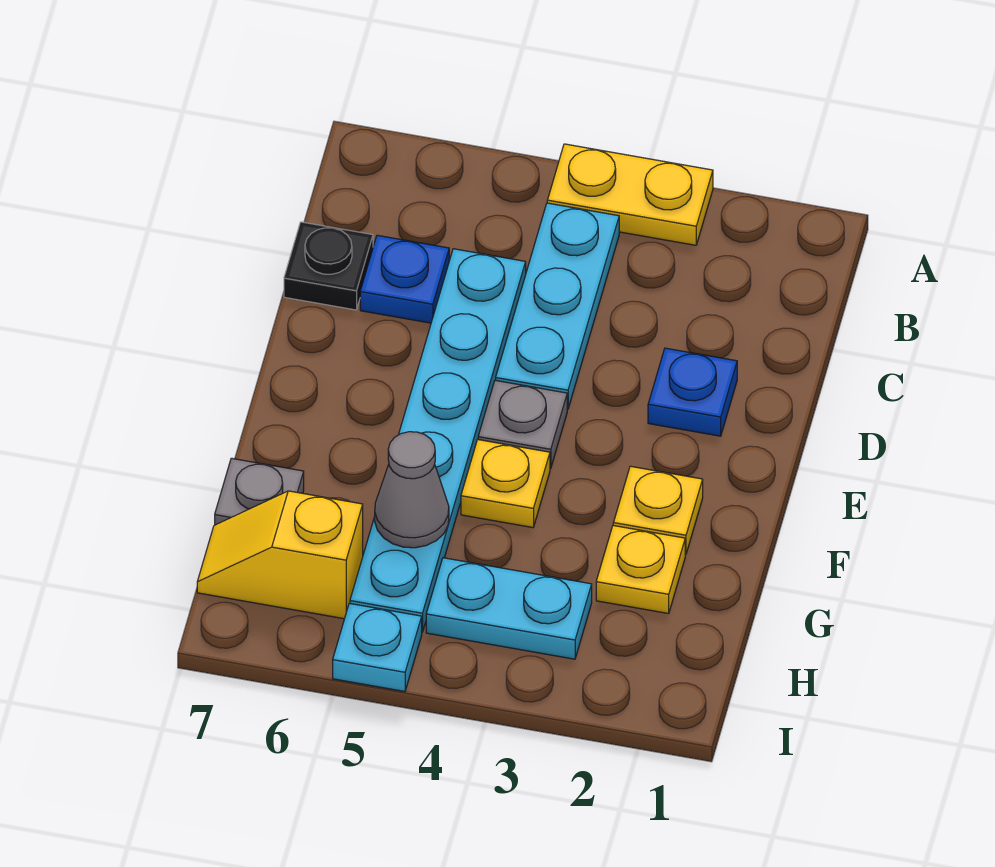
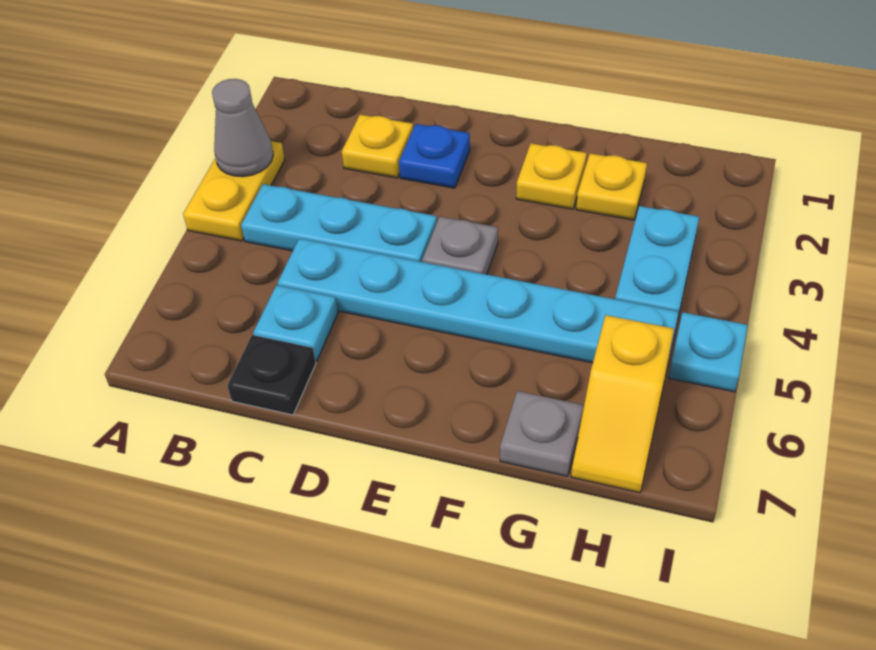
blue plate C6 level 1 -> cyan plate C6 level 1
yellow plate F4 level 1 -> yellow plate C2 level 1
grey cone G5 level 2 -> grey cone A3 level 2

